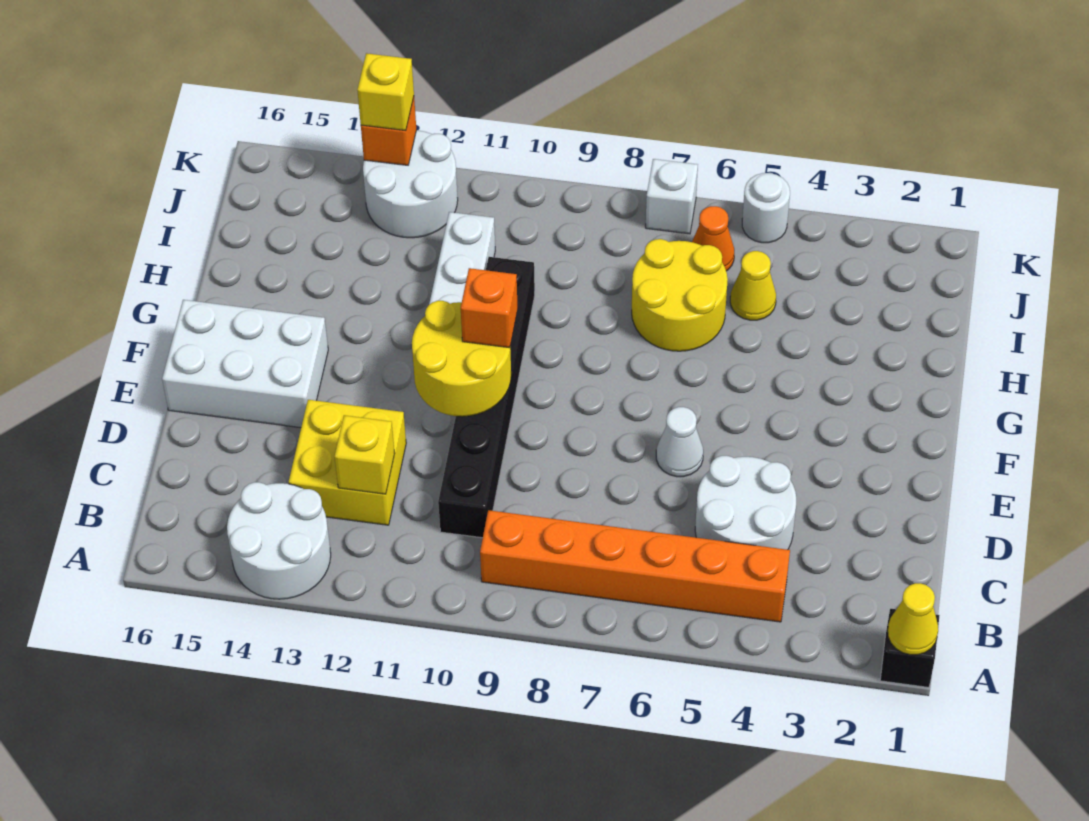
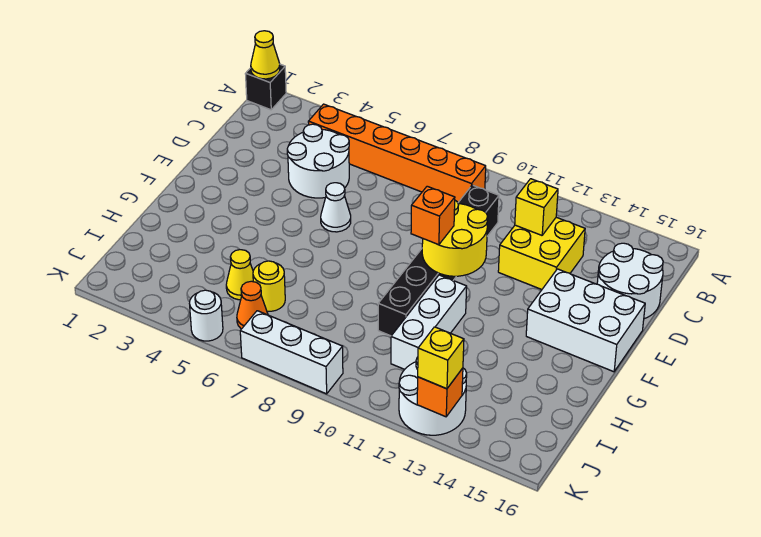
white round brick A13:B14 level 1 -> white round brick C15:D16 level 1
yellow round brick H6:I7 level 1 -> yellow round brick I6 level 1
white brick K7 level 1 -> white brick K7:K9 level 1

